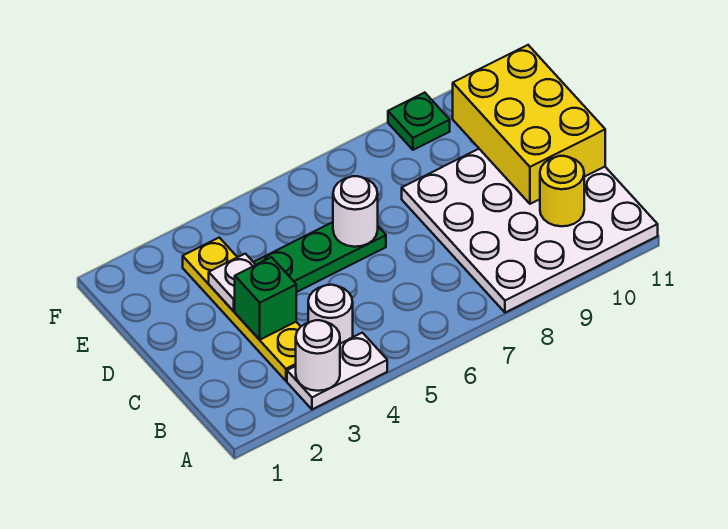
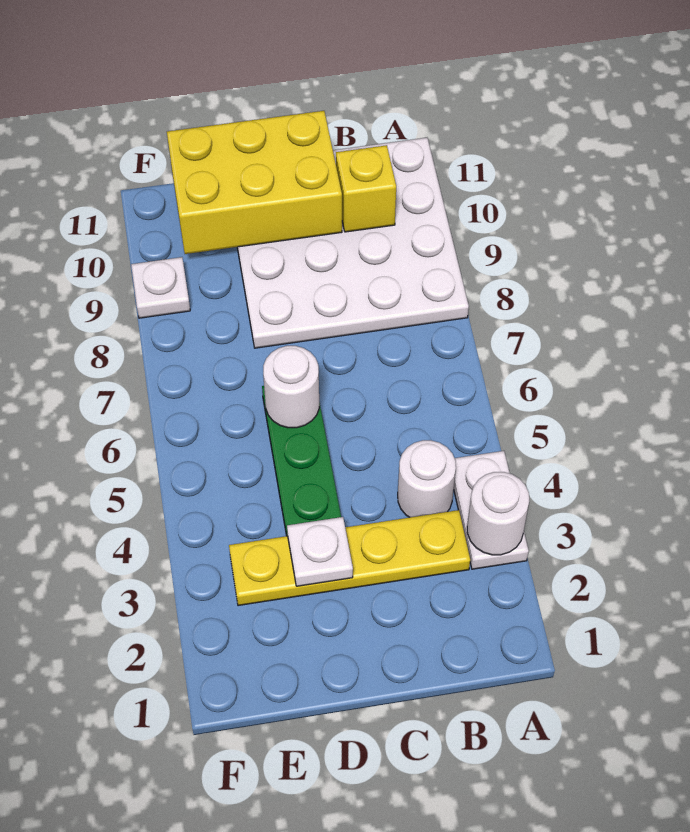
yellow round brick B10 level 2 -> yellow brick B10 level 2
green brick C3 level 2 -> none
green plate F9 level 1 -> white plate F9 level 1

